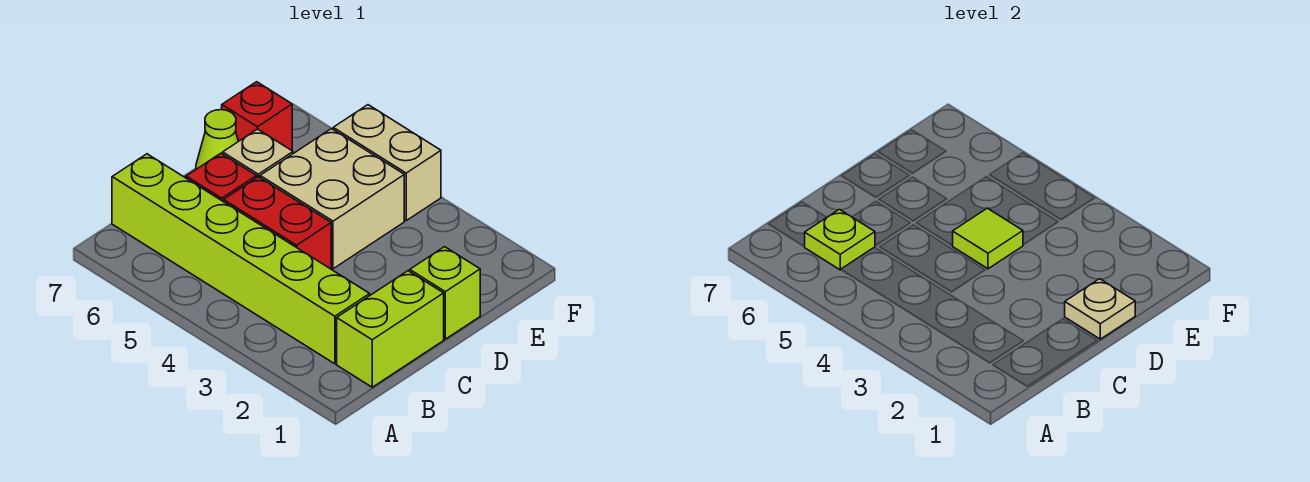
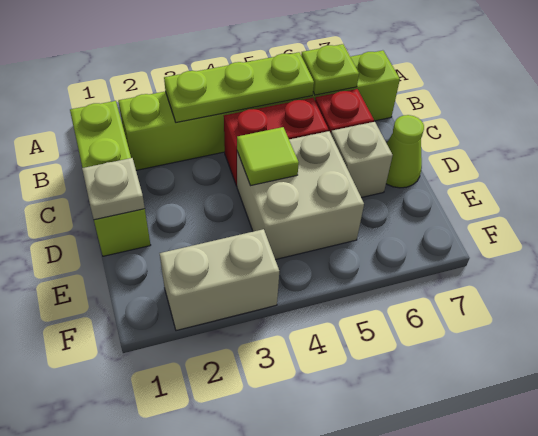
none -> lime plate B3:B5 level 2
red brick E7 level 1 -> none
tan brick F4:F5 level 1 -> tan brick F2:F3 level 1

